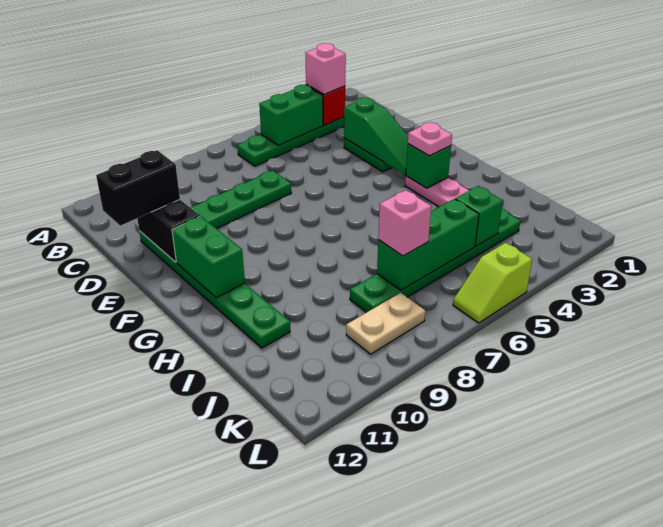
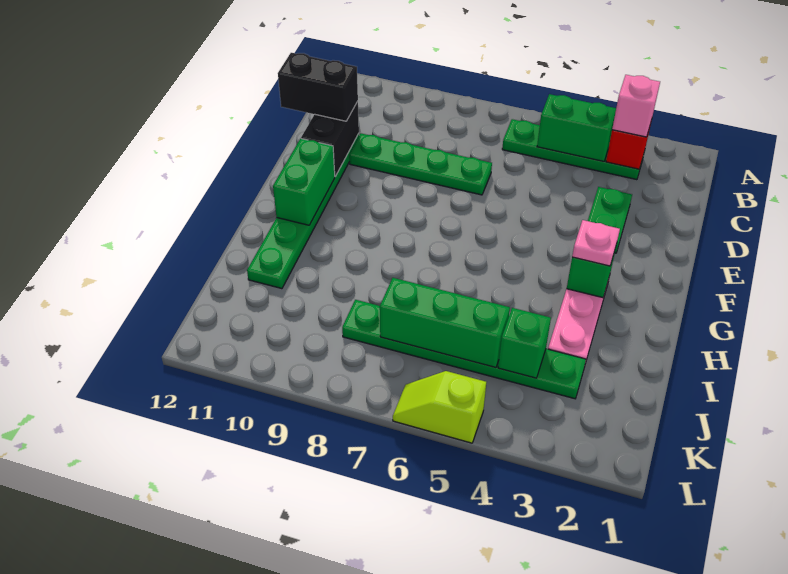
green slope D3:F3 level 2 top D -> none
pink brick J7 level 3 -> none
tan plate K8:K9 level 1 -> none

